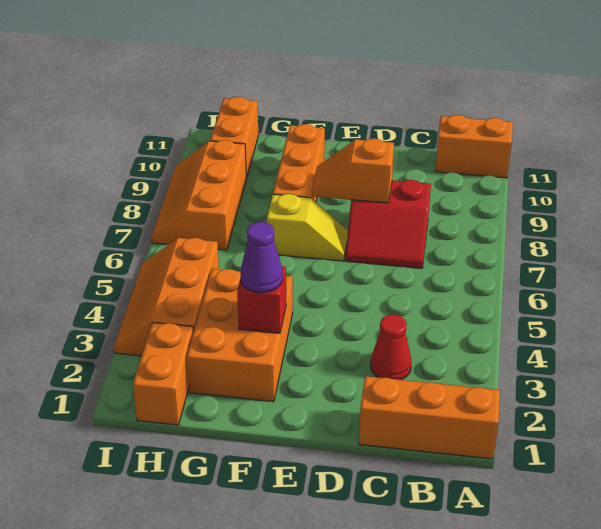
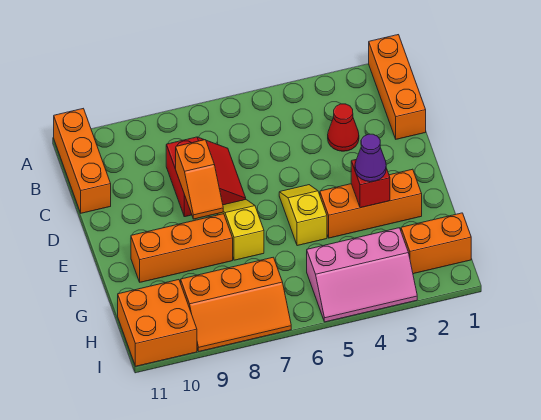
orange brick A11:B11 level 1 -> orange brick A11:C11 level 1
none -> yellow slope E5:F5 level 1 top F
orange brick F2:G4 level 1 -> orange brick F2:F4 level 1
orange slope H3:I5 level 1 top H -> pink slope H3:I5 level 1 top H
orange brick H10:H11 level 1 -> orange brick H10:I11 level 1

